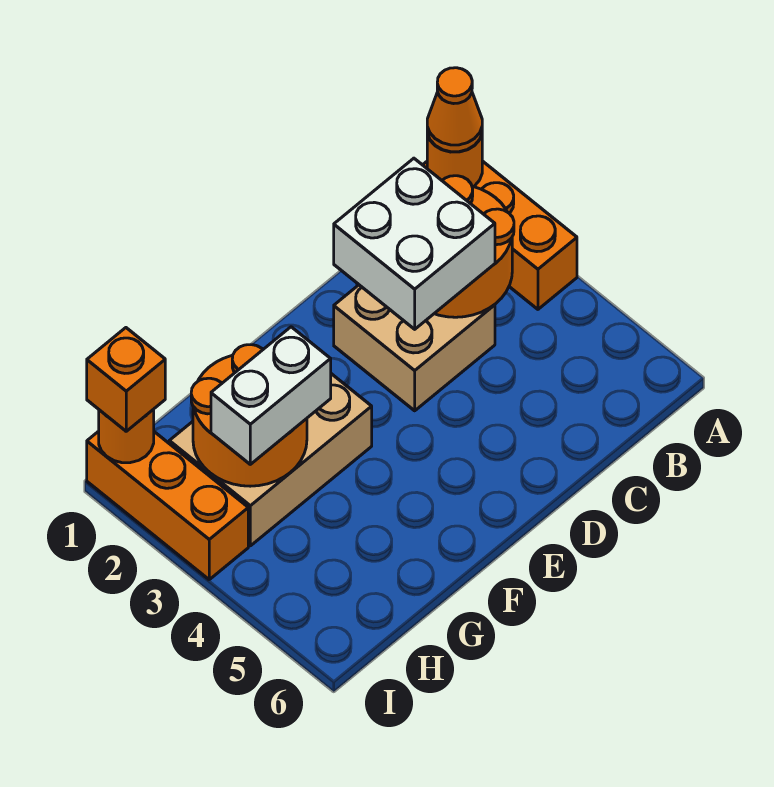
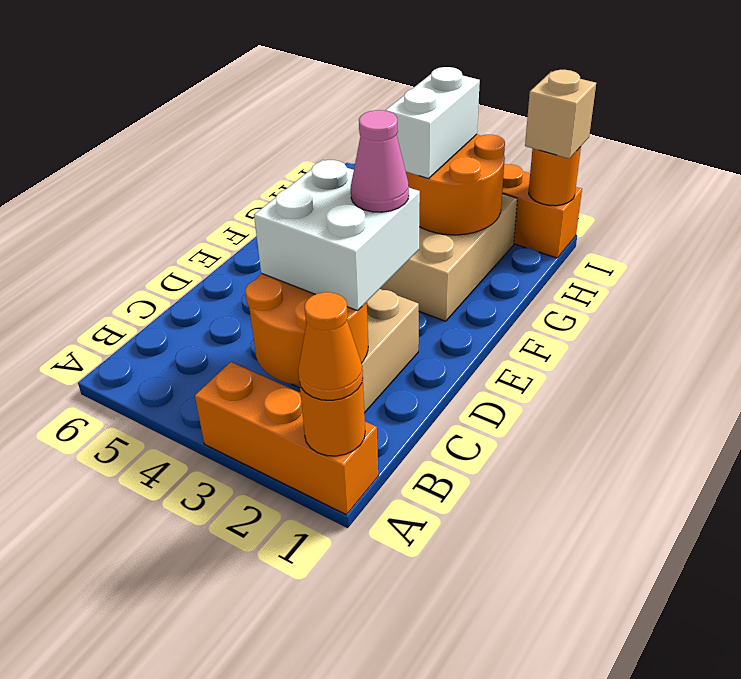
none -> pink cone D2 level 4
orange brick I1 level 3 -> tan brick I1 level 3

